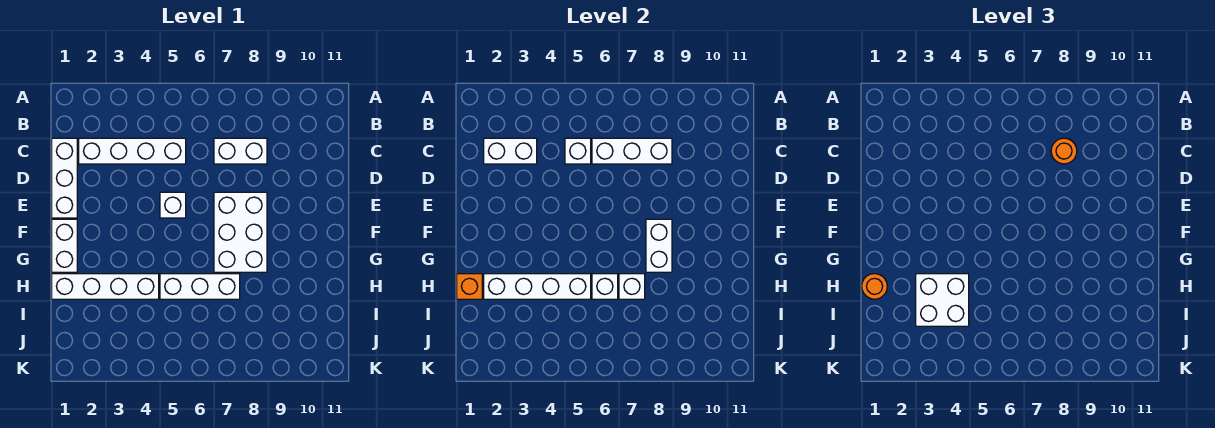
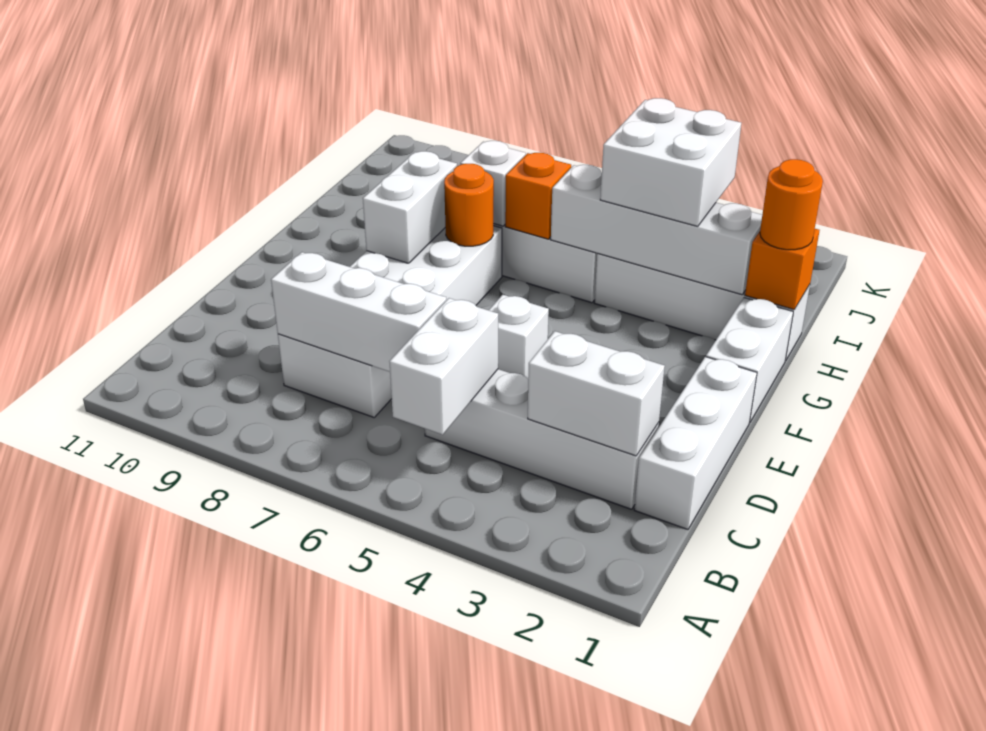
white brick C5 level 2 -> white brick B5:C5 level 2
orange round brick C8 level 3 -> orange round brick G7 level 2
white brick H6 level 2 -> orange brick H6 level 2

